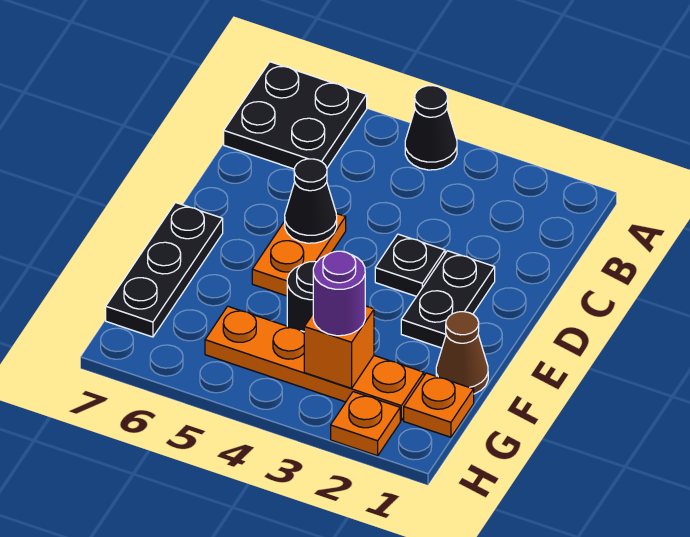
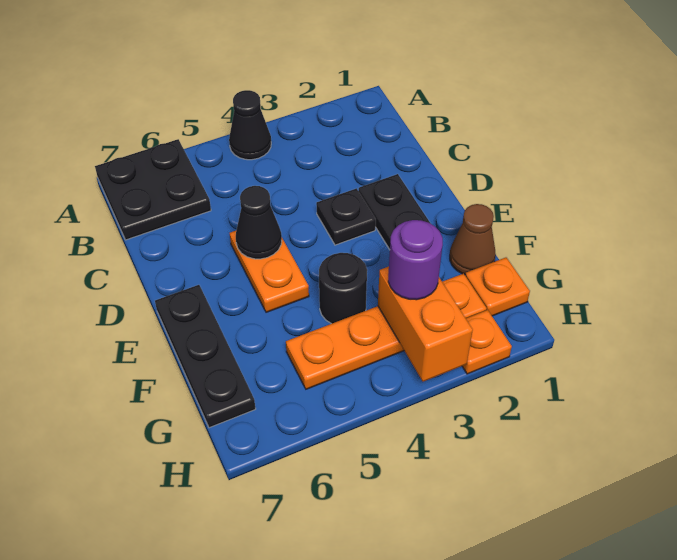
orange brick G3 level 2 -> orange brick G3:H3 level 2

